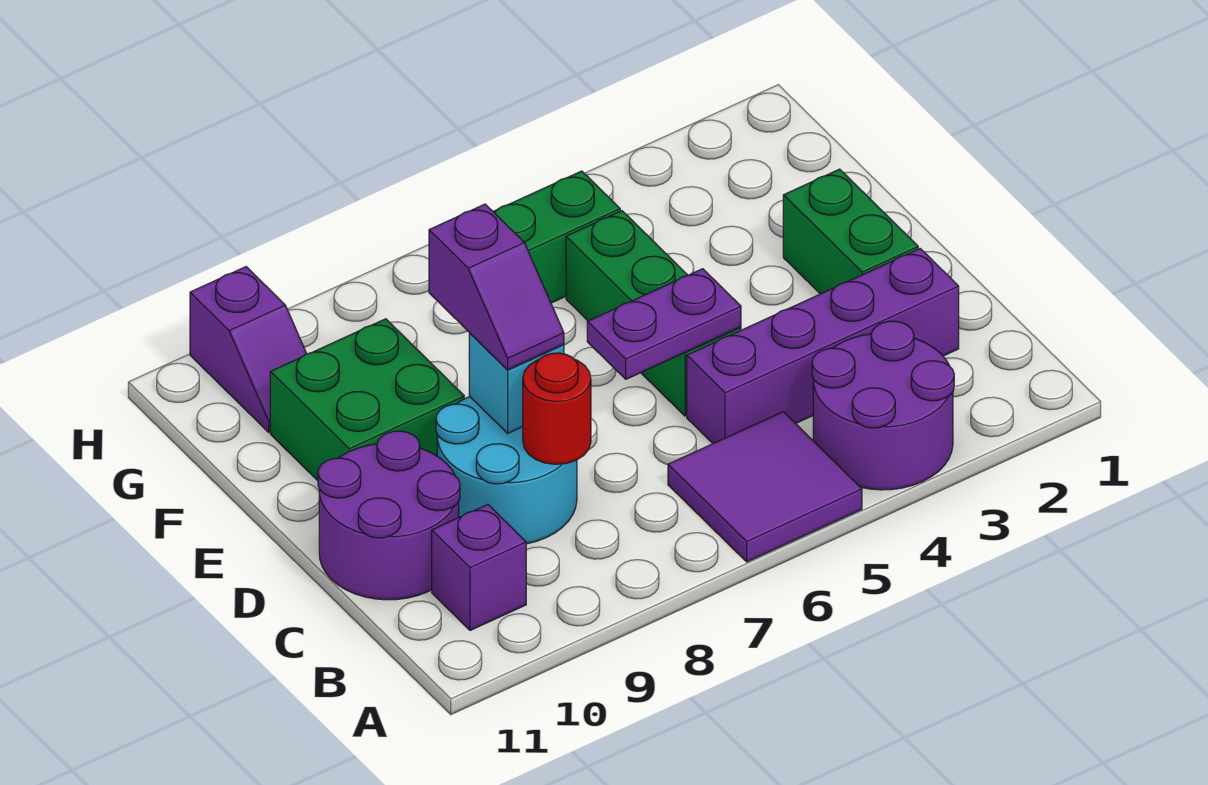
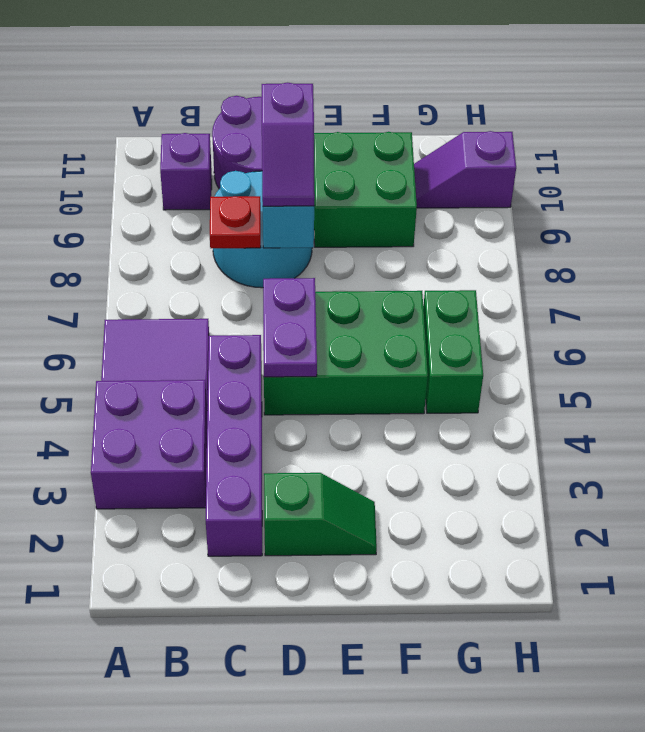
purple round brick A3:B4 level 1 -> purple brick A3:B4 level 1
red round brick C8 level 2 -> red plate C8 level 2
green brick D2:E2 level 1 -> green slope D2:E2 level 1 top D
green brick D5:F5 level 1 -> green brick D5:F6 level 1
purple slope D8:E8 level 3 top E -> purple slope D8:D9 level 3 top 9

